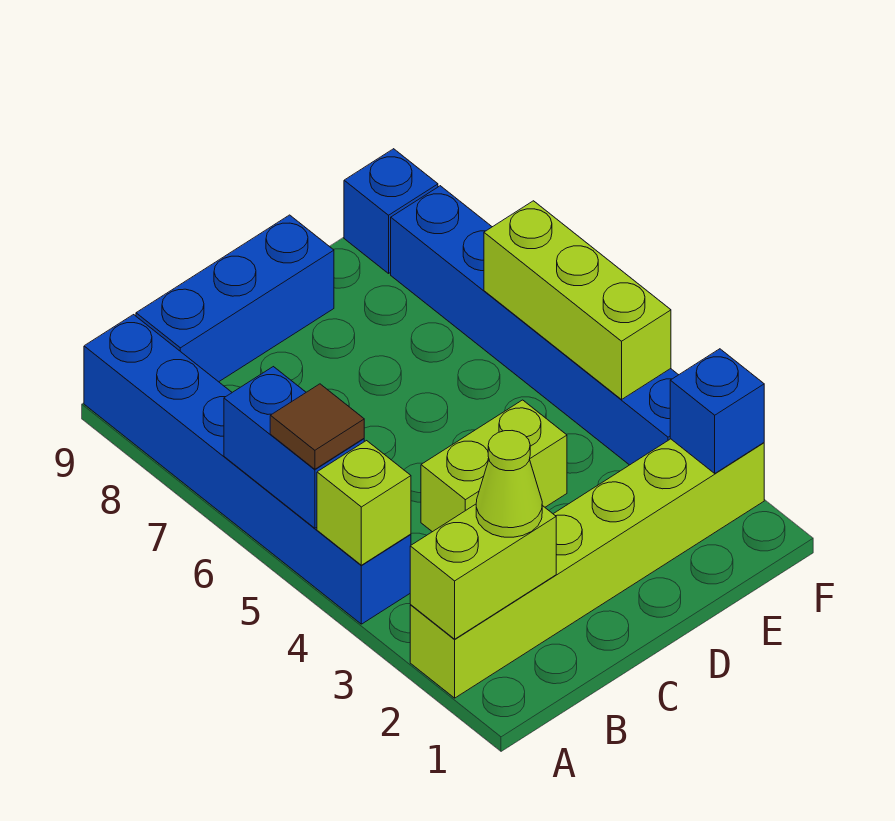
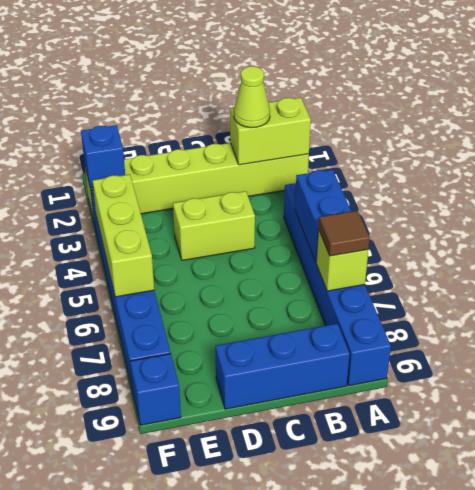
lime brick A4 level 2 -> lime brick A7 level 2
brown tile A5 level 3 -> brown tile A7 level 3

